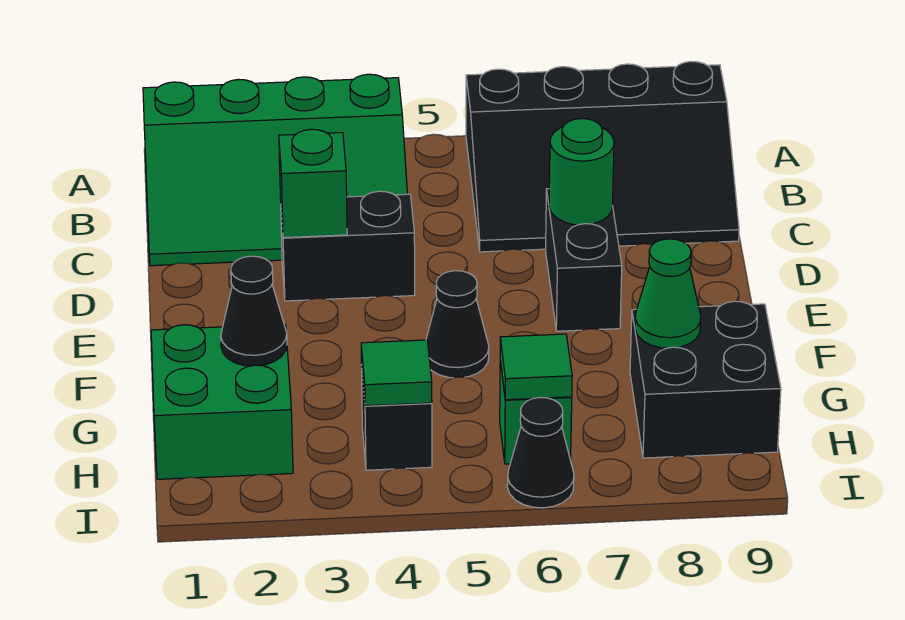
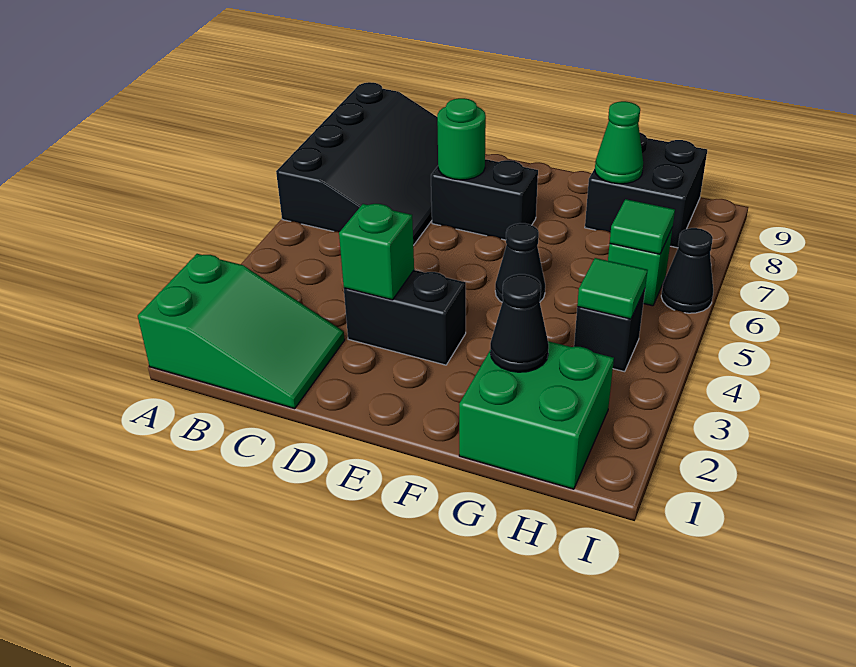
green slope A1:C4 level 1 top A -> green slope A1:C2 level 1 top A
black brick D3:D4 level 1 -> black brick D3:E3 level 1

